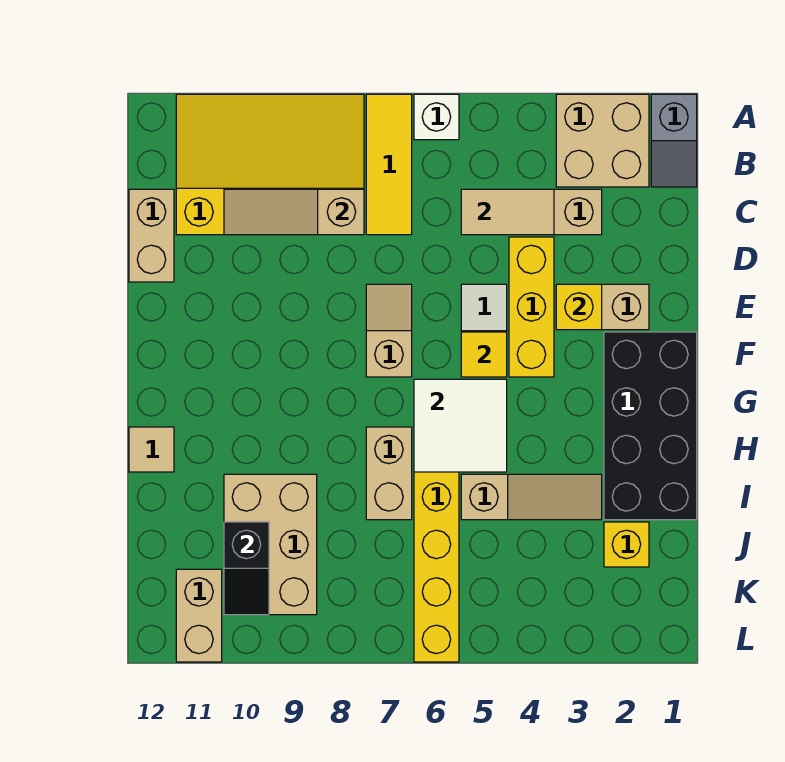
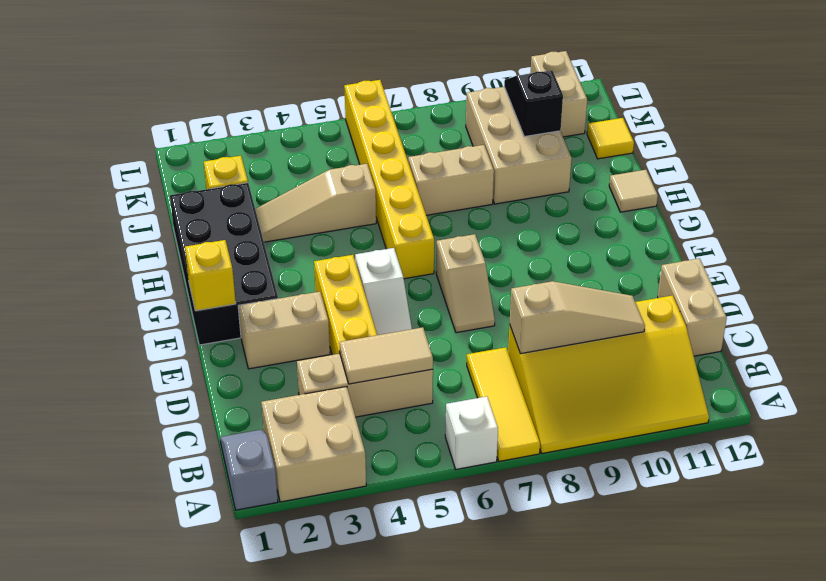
yellow brick E3 level 2 -> yellow brick F1 level 2
yellow tile F5 level 2 -> yellow tile J12 level 1
white tile G5:H6 level 2 -> none
tan brick H7:I7 level 1 -> tan brick I7:I8 level 1

